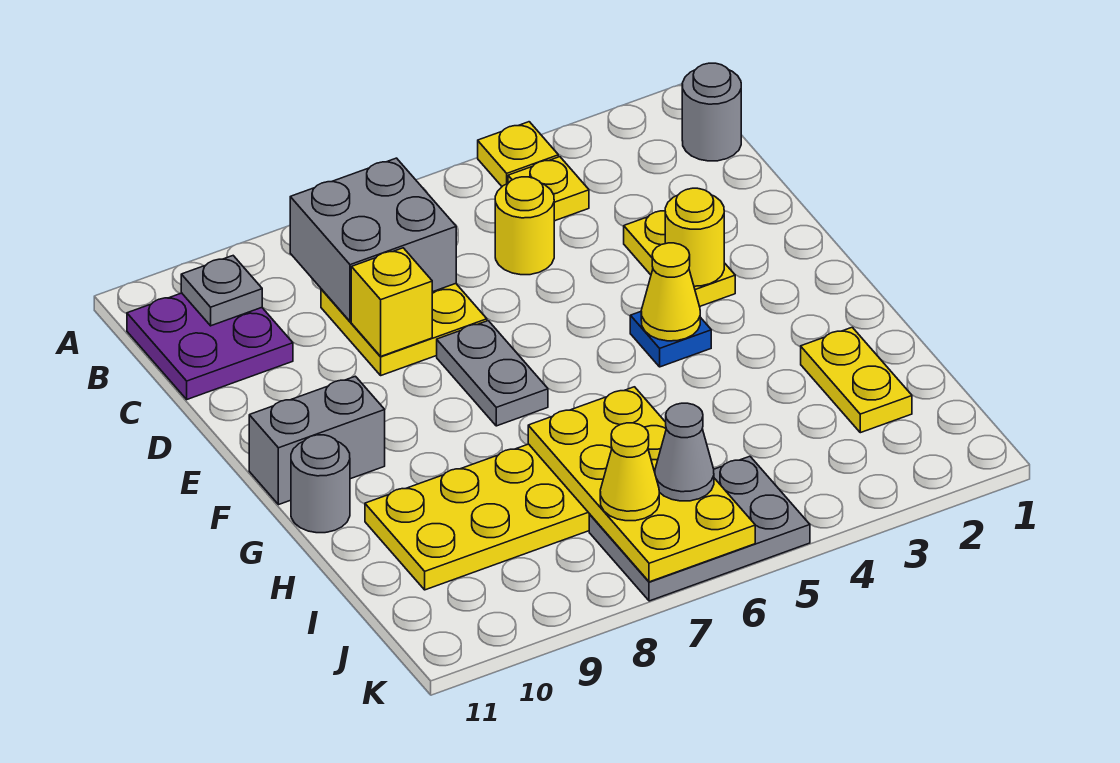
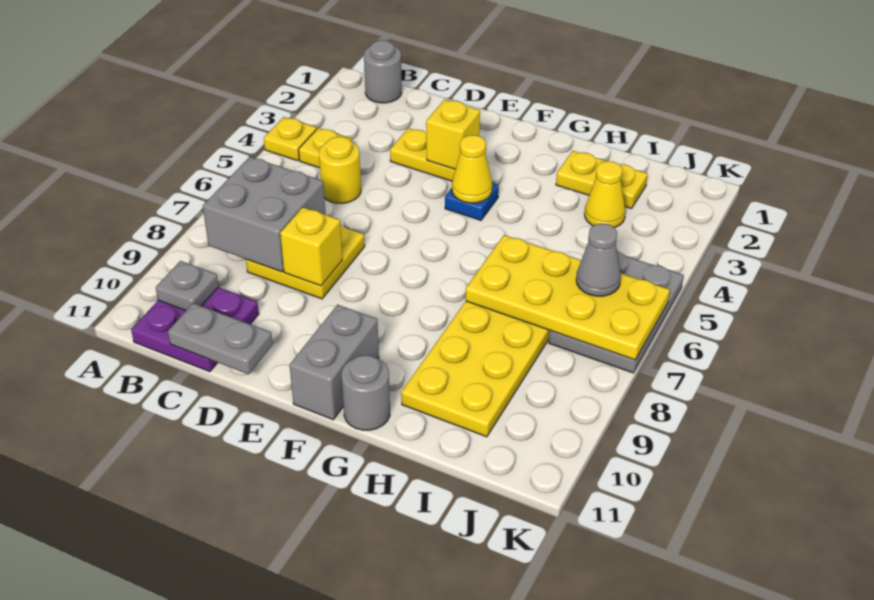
yellow round brick E3 level 2 -> yellow brick E3 level 2
grey plate E7:F7 level 1 -> grey plate C11:D11 level 2
yellow cone J7 level 3 -> yellow cone I3 level 1

